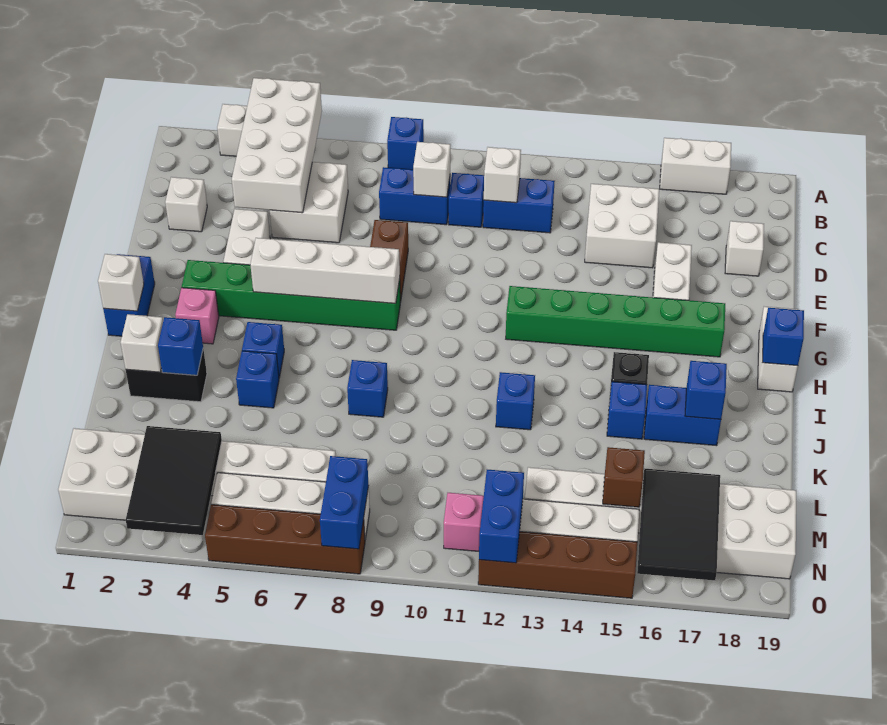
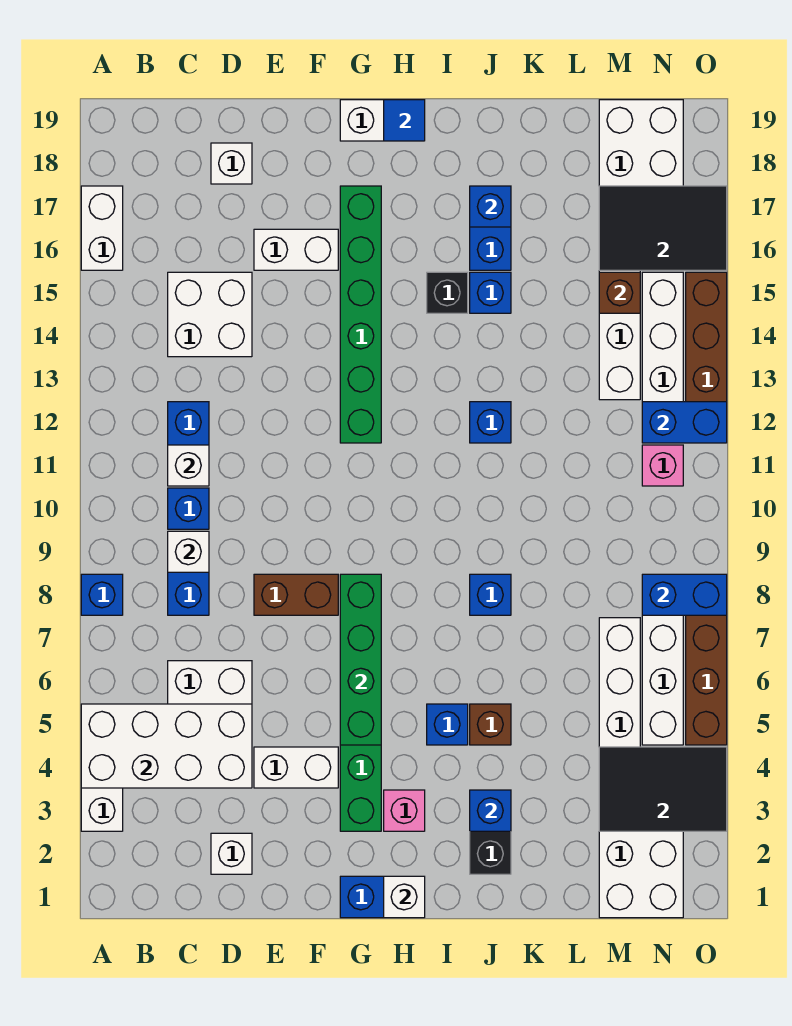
white brick G5:G8 level 2 -> green brick G5:G8 level 2
blue brick H19 level 2 -> blue tile H19 level 2
white brick J2 level 2 -> none
blue brick J5 level 1 -> brown brick J5 level 1

